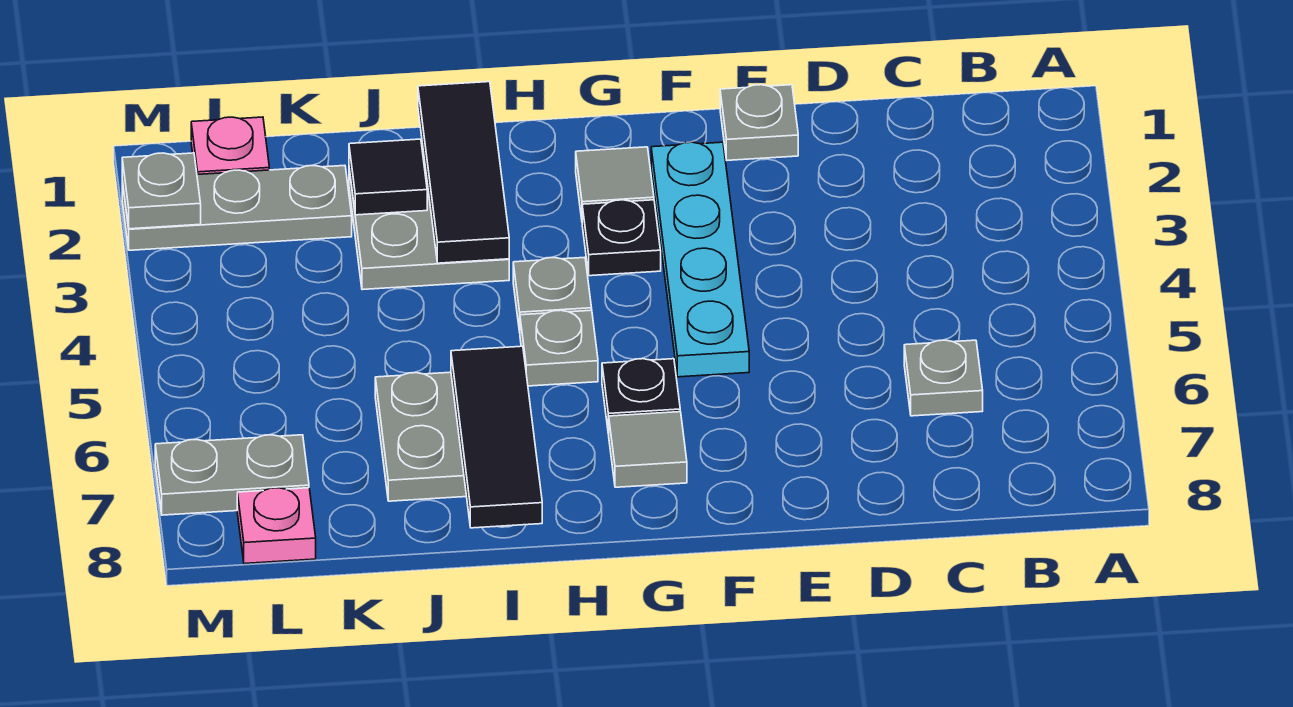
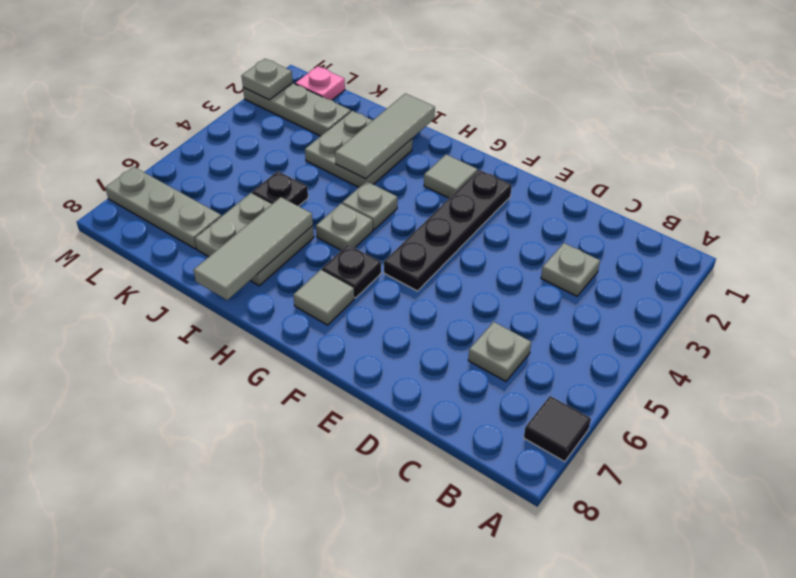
grey plate E1 level 1 -> grey plate C3 level 1
cyan plate F2:F5 level 1 -> black plate F2:F5 level 1
black plate G3 level 1 -> black plate J5 level 1
black tile I1:I3 level 2 -> grey tile I1:I3 level 2
black tile I6:I8 level 2 -> grey tile I6:I8 level 2
black tile J2 level 2 -> black tile A7 level 1
grey plate L7:M7 level 1 -> grey plate K7:M7 level 1
pink plate L8 level 1 -> none

